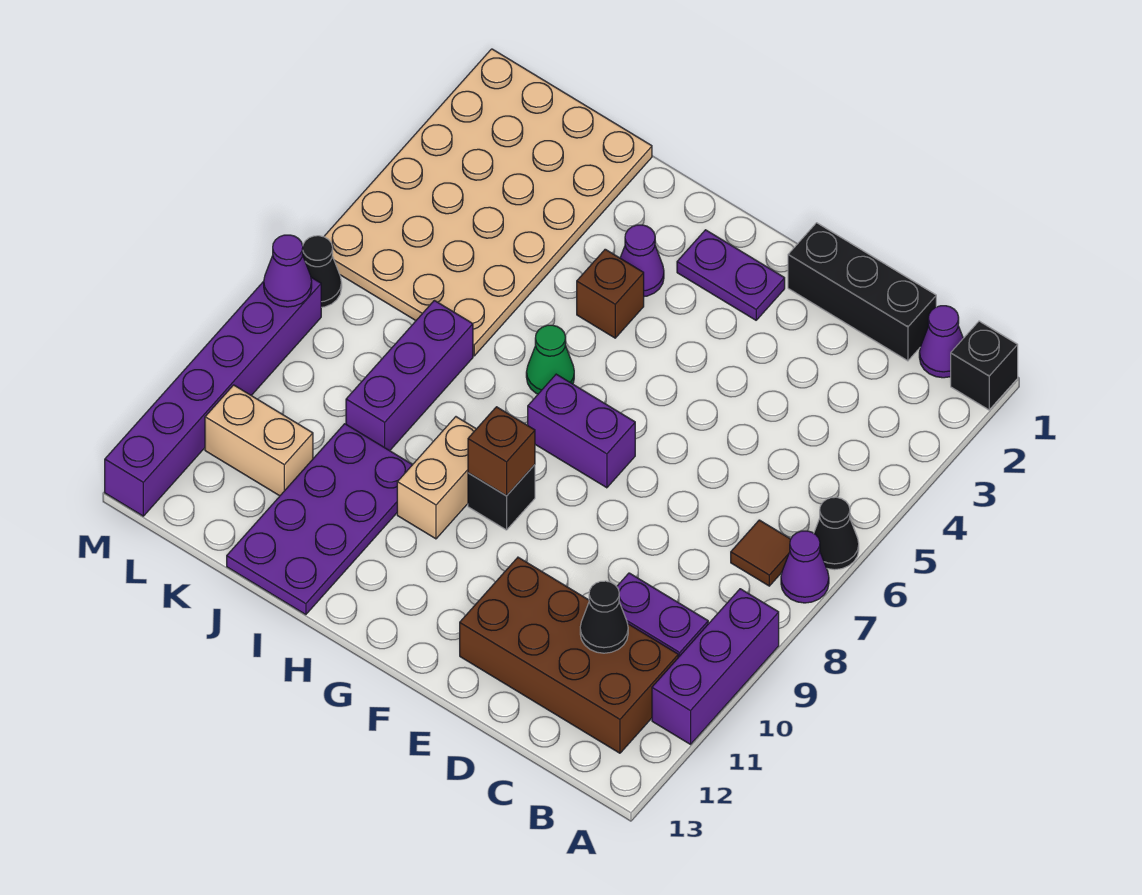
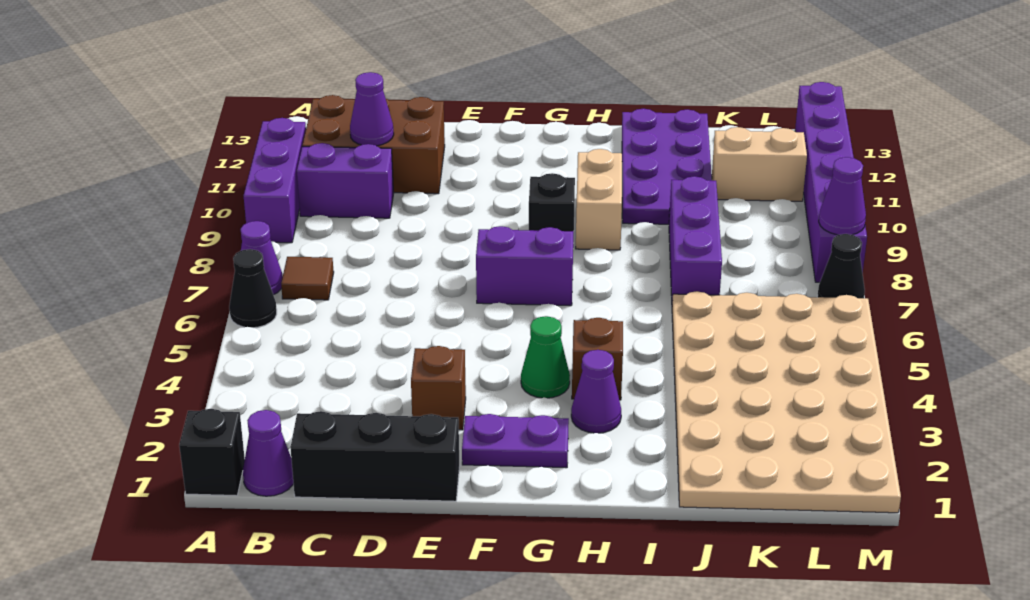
brown brick B11:E12 level 1 -> brown brick B11:D12 level 1
black cone C11 level 2 -> purple cone C11 level 2
brown brick G9 level 2 -> brown brick E3 level 1
green cone H6 level 1 -> green cone G4 level 1

